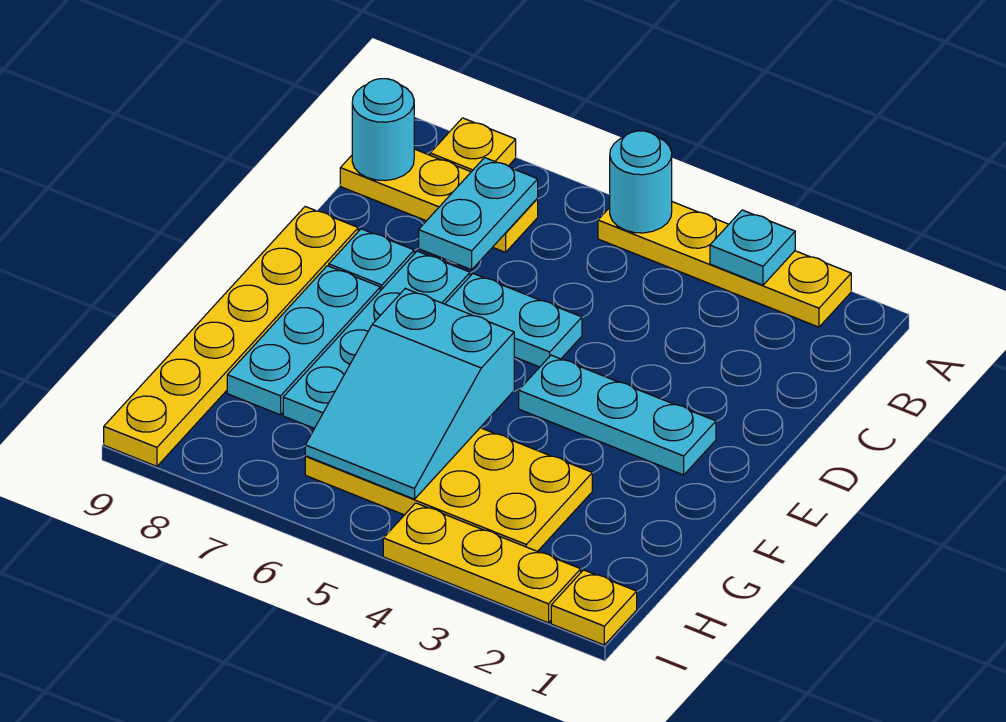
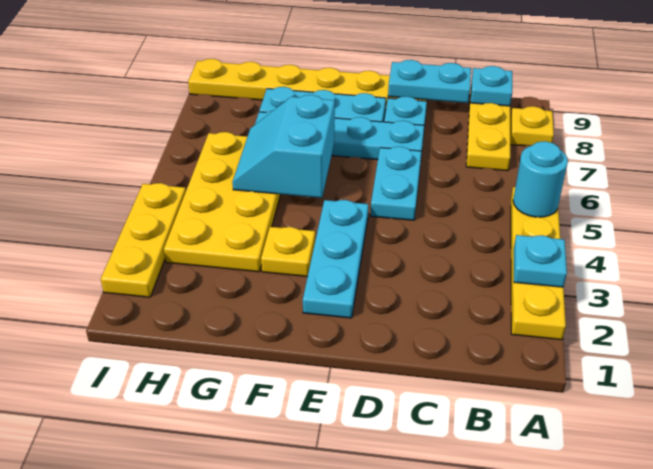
cyan plate B7:C7 level 2 -> cyan plate C9:D9 level 2
cyan round brick B9 level 2 -> cyan plate B9 level 2
cyan slope F5:H6 level 2 top F -> cyan slope F5:G6 level 2 top F
yellow plate I1 level 1 -> yellow plate F3 level 1

